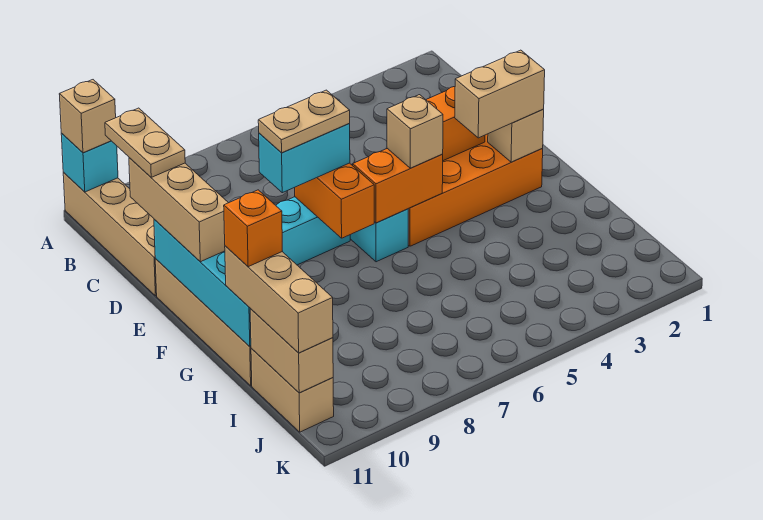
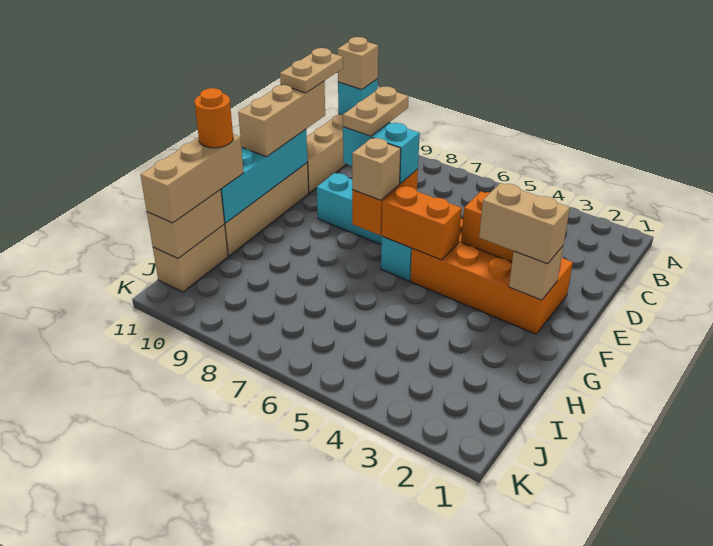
tan plate E7:E8 level 4 -> tan plate D8:E8 level 4
tan brick F5 level 3 -> tan brick F7 level 3
orange brick H11 level 4 -> orange round brick H11 level 4

